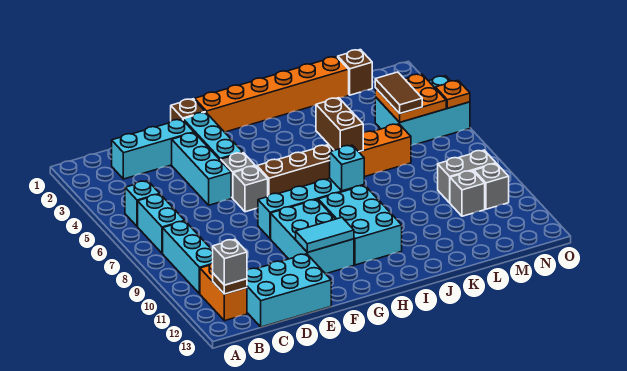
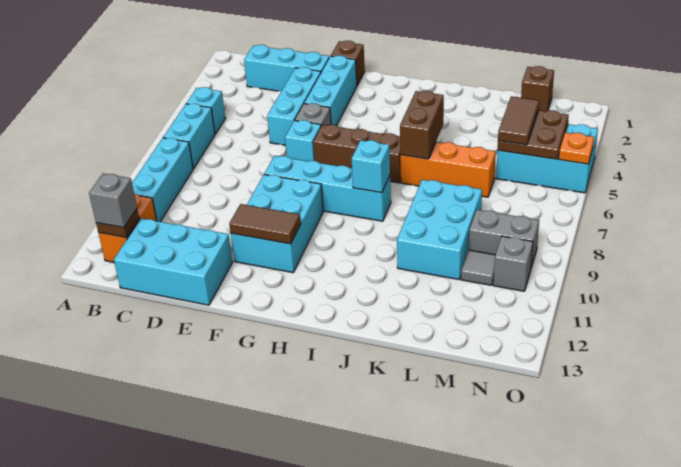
grey brick F6 level 1 -> cyan brick F6 level 1
cyan tile F11:G11 level 2 -> brown tile F11:G11 level 2
orange brick G1:L1 level 1 -> none
cyan brick H9:I11 level 1 -> cyan brick K8:L10 level 1
orange plate M4:N5 level 2 -> brown plate M4:N5 level 2
grey brick M10 level 1 -> grey tile M10 level 1

